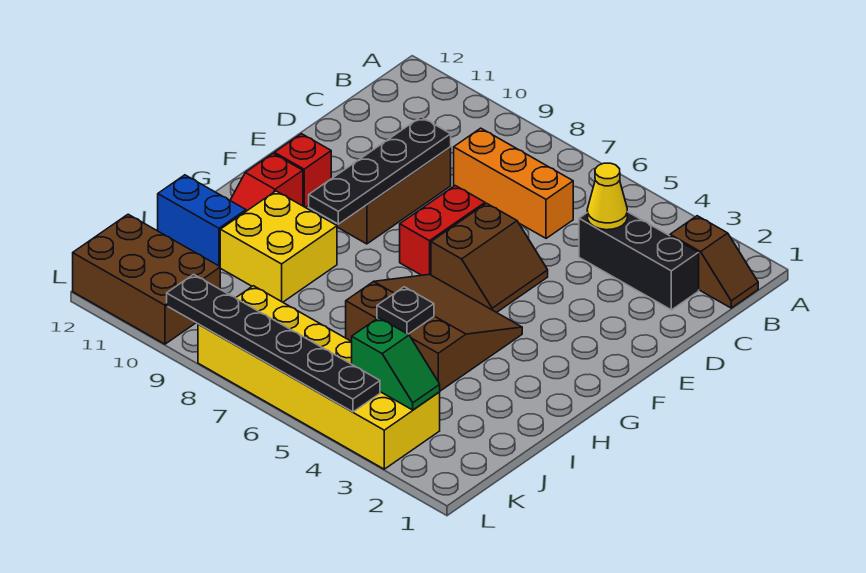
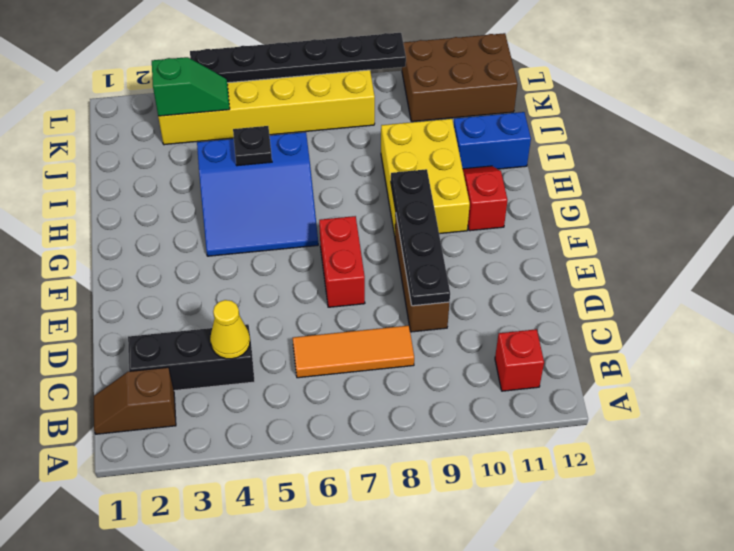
orange brick C6:C8 level 1 -> orange tile C6:C8 level 1
brown slope E5:F6 level 1 top 6 -> none
red brick F11 level 1 -> red brick B11 level 1
brown slope G4:I6 level 1 top I -> blue slope G4:I6 level 1 top I
yellow brick H9:I10 level 1 -> yellow brick G9:I10 level 1
green slope K3:K4 level 2 top 4 -> green slope K3:K4 level 2 top 3

